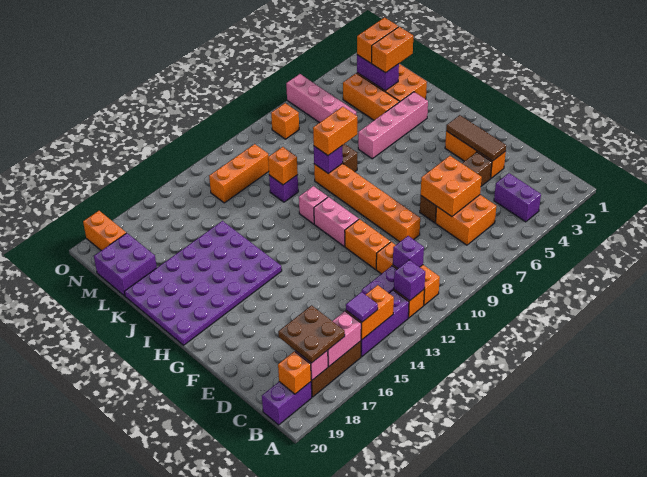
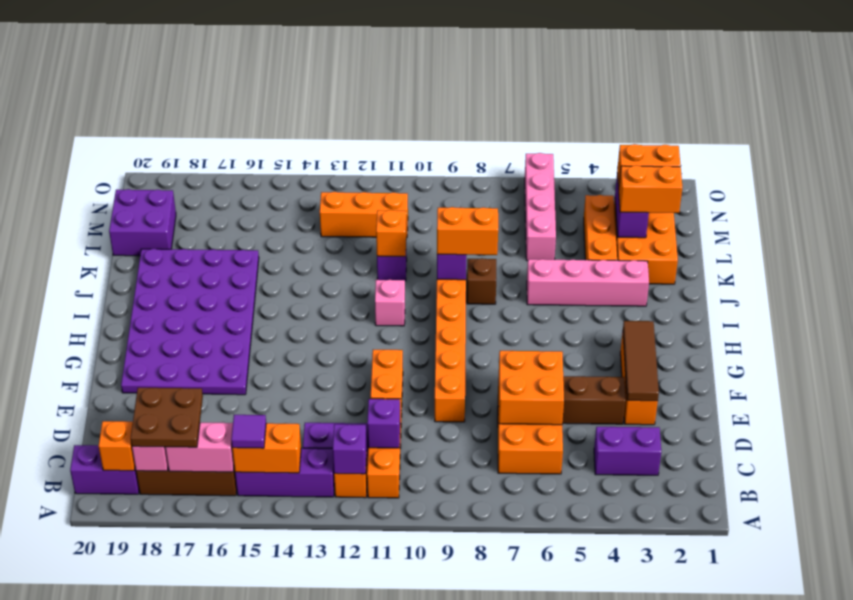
purple brick B4:C4 level 1 -> purple brick C3:C4 level 1
pink brick G11:H11 level 1 -> none
purple plate H15:K20 level 1 -> purple plate F16:K19 level 1
orange brick N8 level 1 -> none
orange brick N19:O19 level 1 -> none

